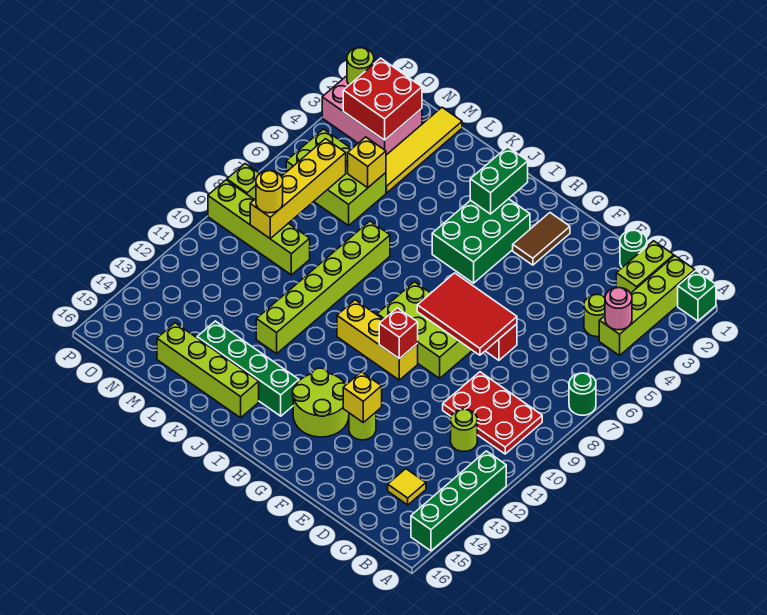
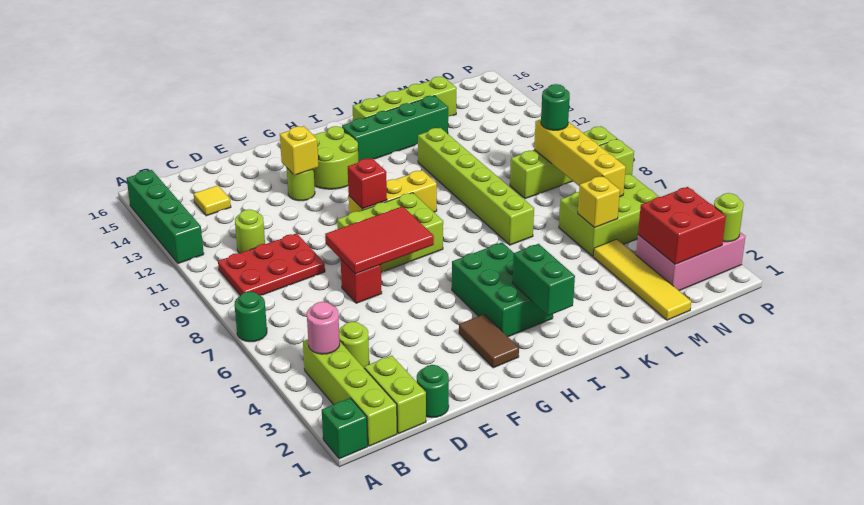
yellow round brick N9 level 3 -> green round brick N9 level 3

